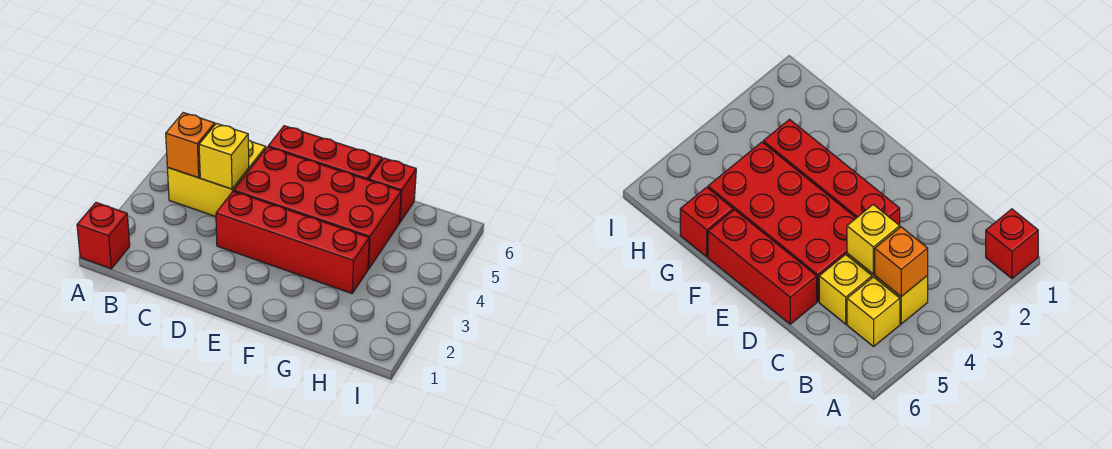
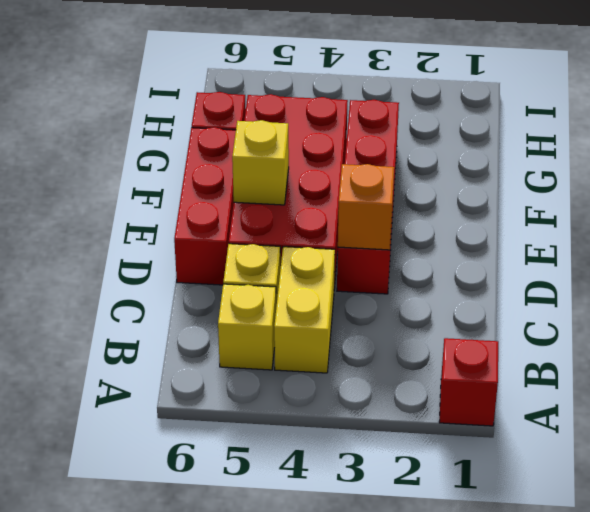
orange brick B4 level 2 -> orange brick D3 level 2
yellow brick C4 level 2 -> yellow brick E5 level 2

